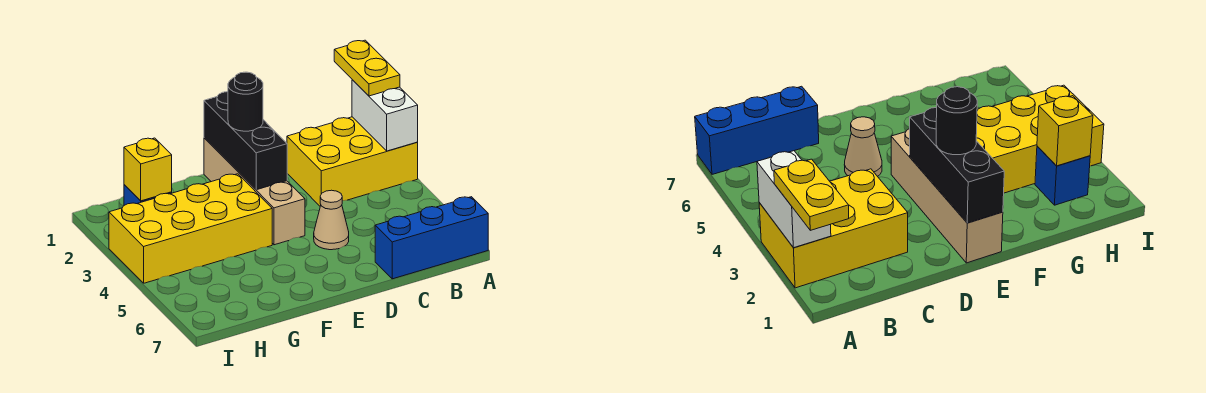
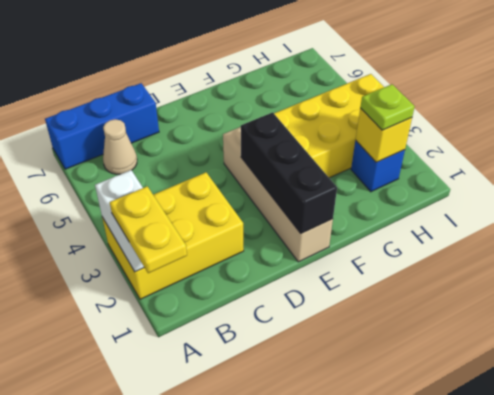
tan cone D5 level 1 -> tan cone B6 level 1
black round brick E2 level 3 -> none
none -> lime plate H2 level 3

